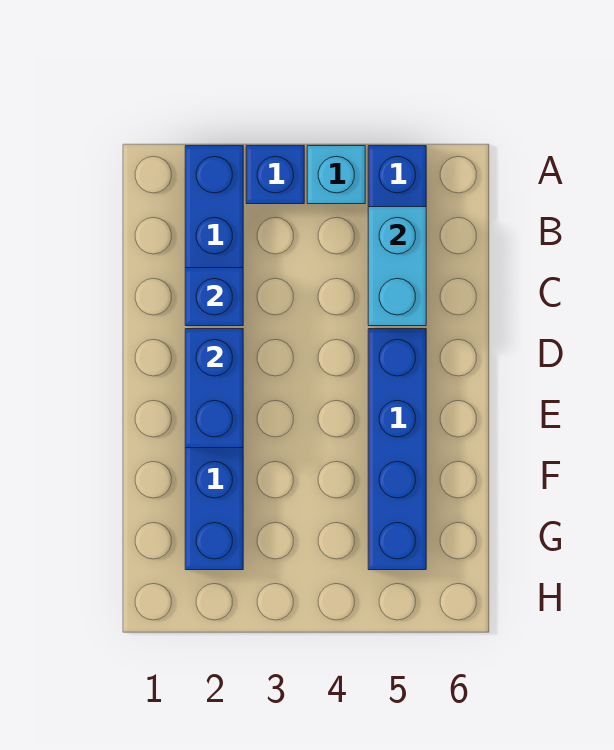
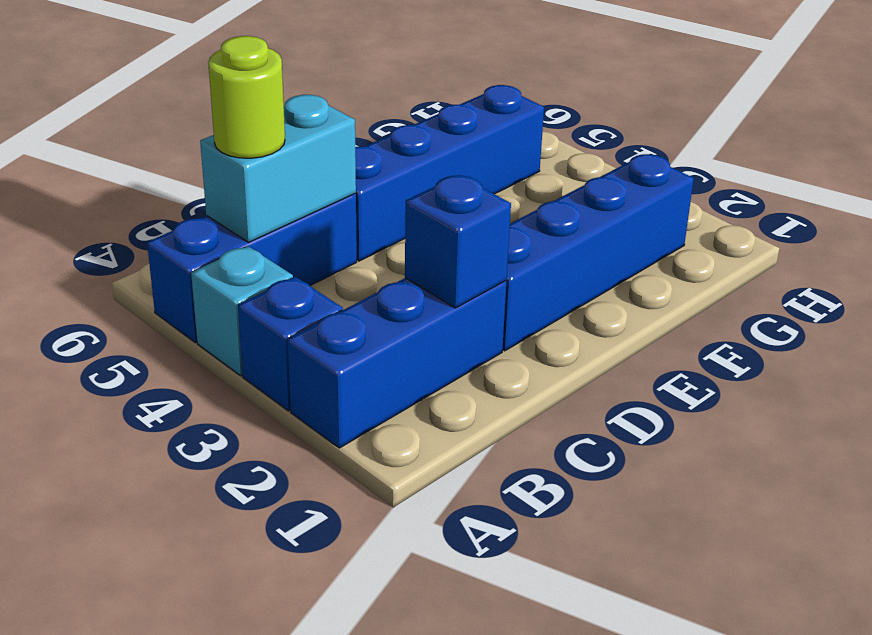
none -> lime round brick B5 level 3
blue brick D2:E2 level 2 -> none

